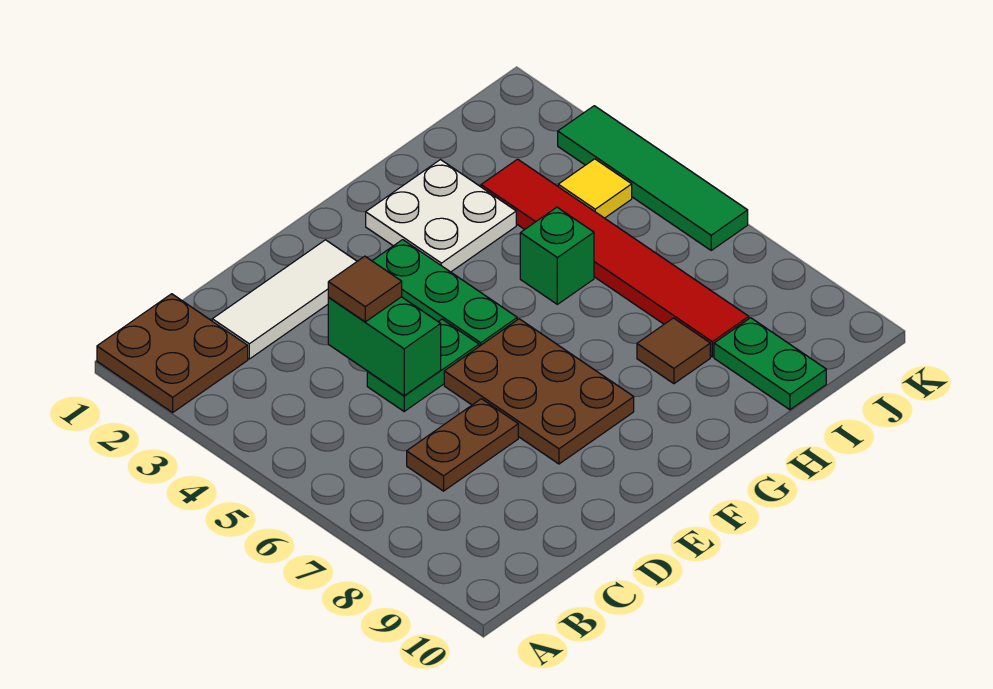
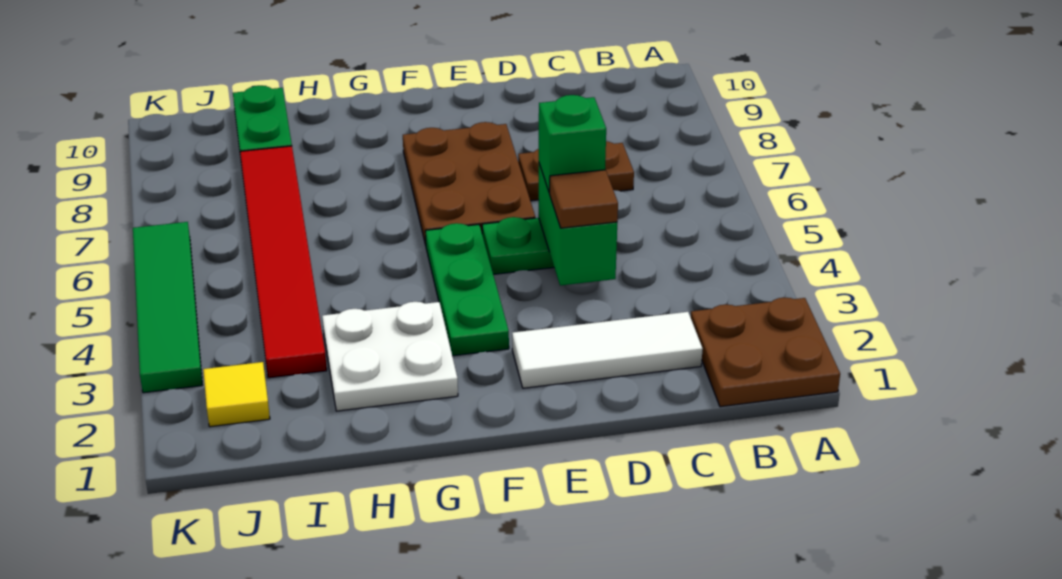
green brick H5 level 1 -> green brick D5 level 3
brown tile H8 level 1 -> none
yellow tile J4 level 1 -> yellow tile J2 level 1

